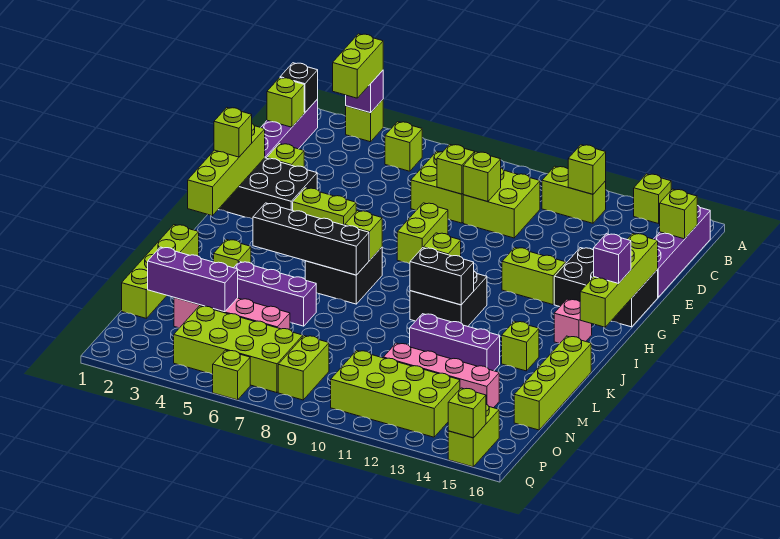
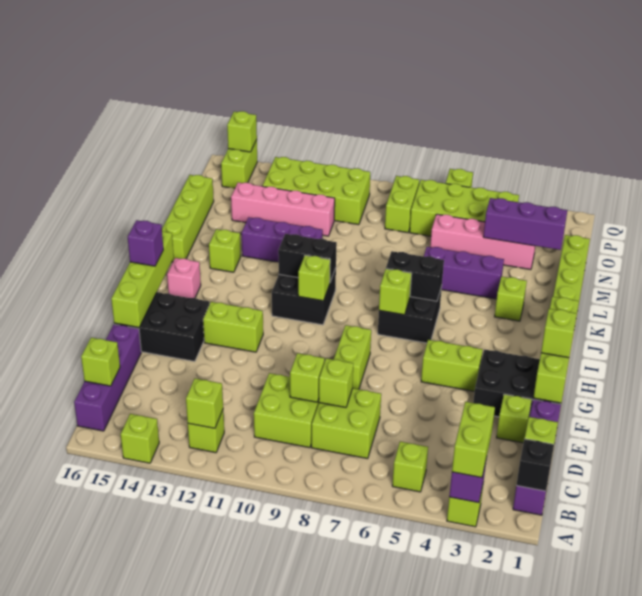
lime brick B11:B12 level 1 -> lime brick B12 level 1
black brick J4:J7 level 2 -> black brick J6:J7 level 2

